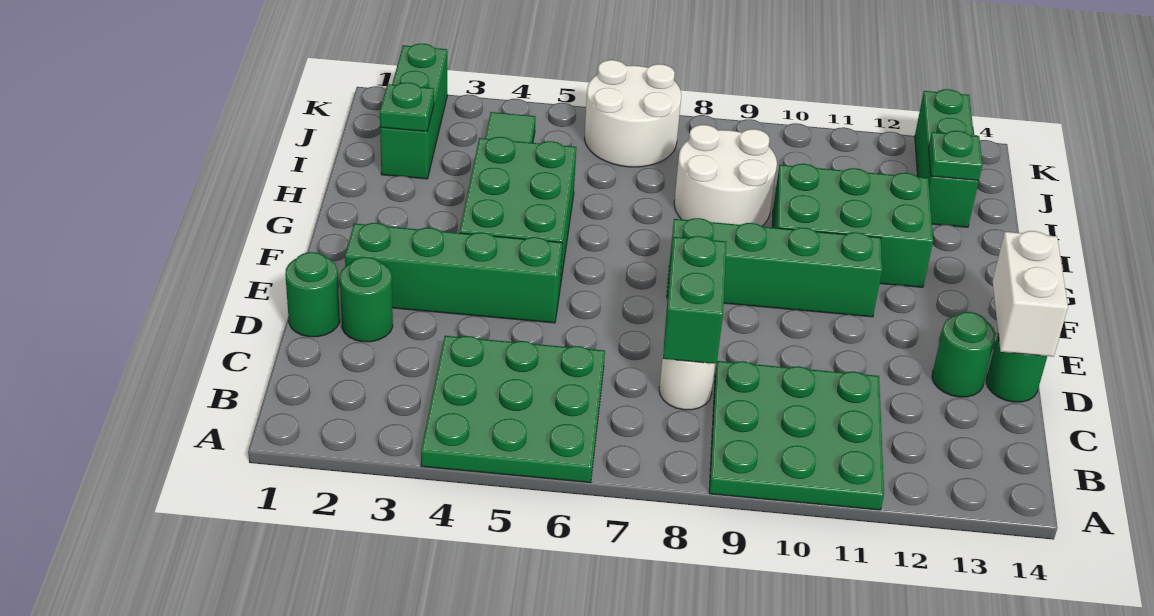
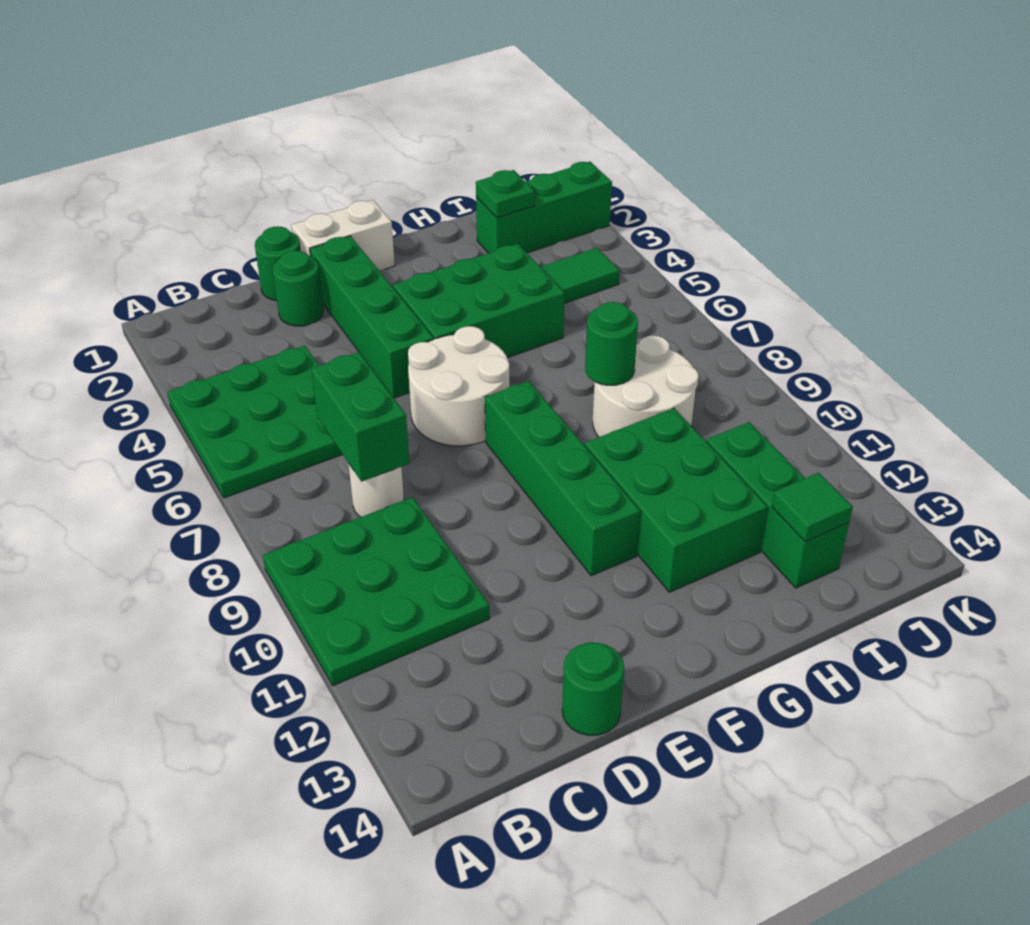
green brick C8:D8 level 2 -> green brick C7:C8 level 2
green round brick D13 level 1 -> green round brick H8 level 2
white brick D14:E14 level 2 -> white brick E1:F1 level 1
green brick I13:K13 level 1 -> green brick I11:I13 level 1
green plate I13 level 2 -> green tile I13 level 2
white round brick J6:K7 level 1 -> white round brick E6:F7 level 1

